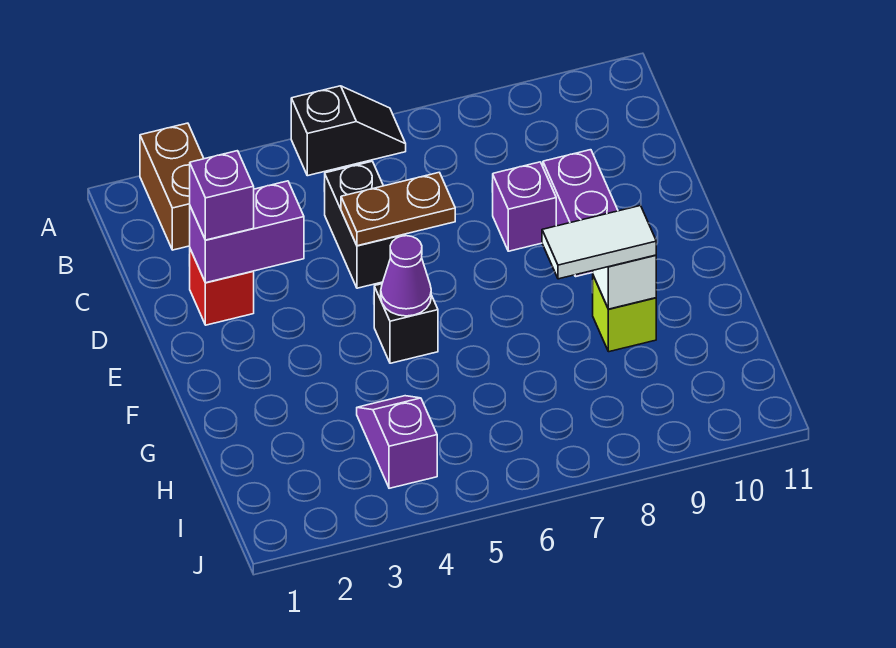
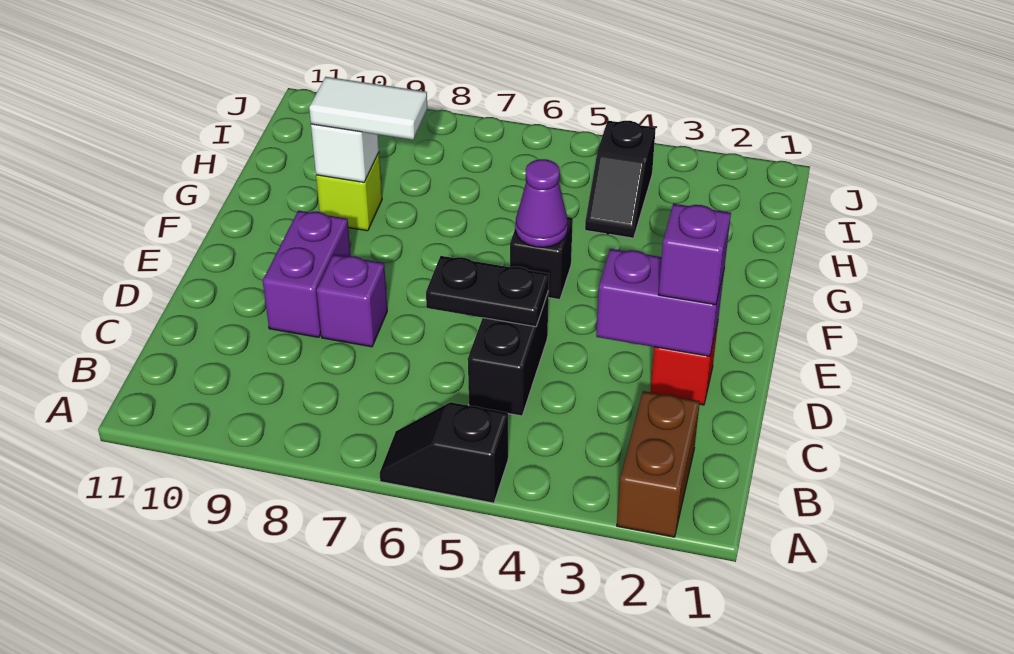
brown plate D5:D6 level 2 -> black plate D5:D6 level 2
purple slope H4:I4 level 1 top I -> black slope H4:I4 level 1 top I

